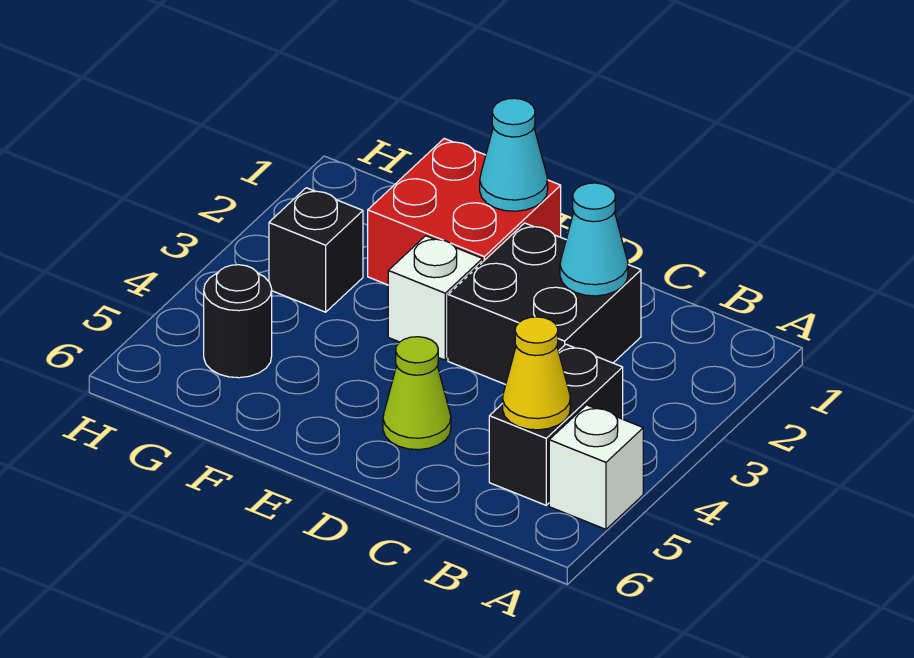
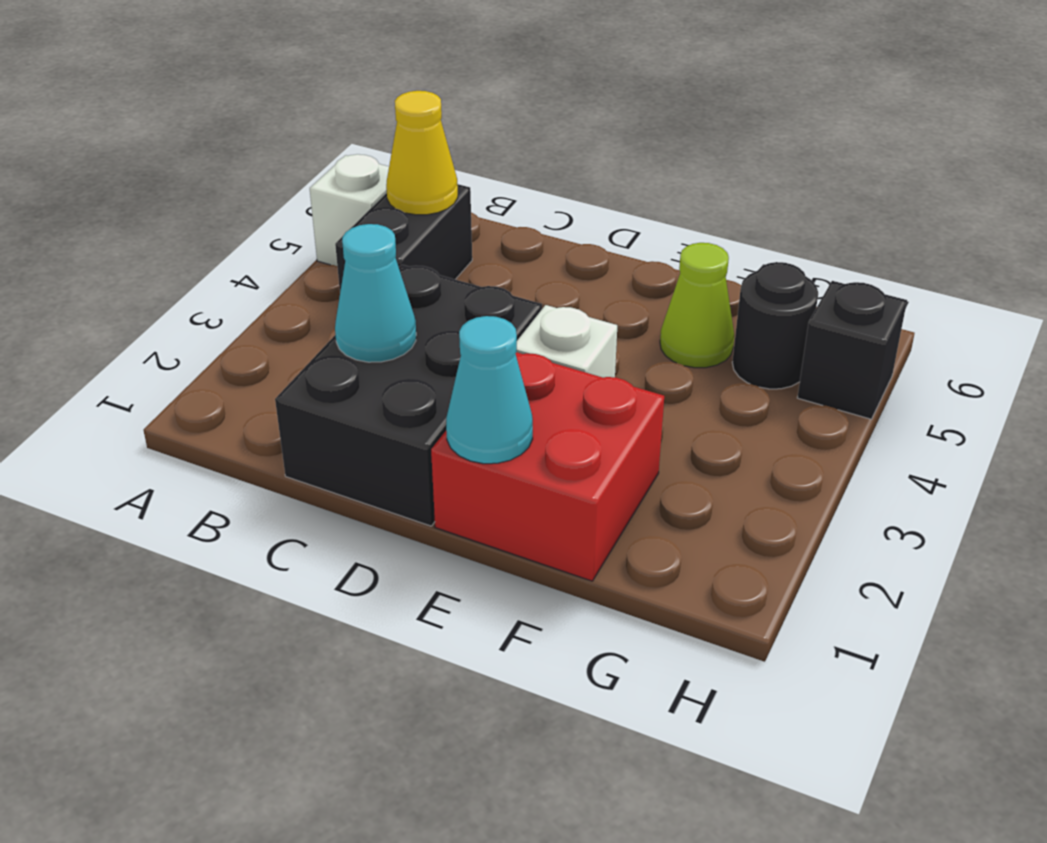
black brick C2:D3 level 1 -> black brick C1:D3 level 1
lime cone D5 level 1 -> lime cone F5 level 1
black brick G3 level 1 -> black brick H5 level 1

